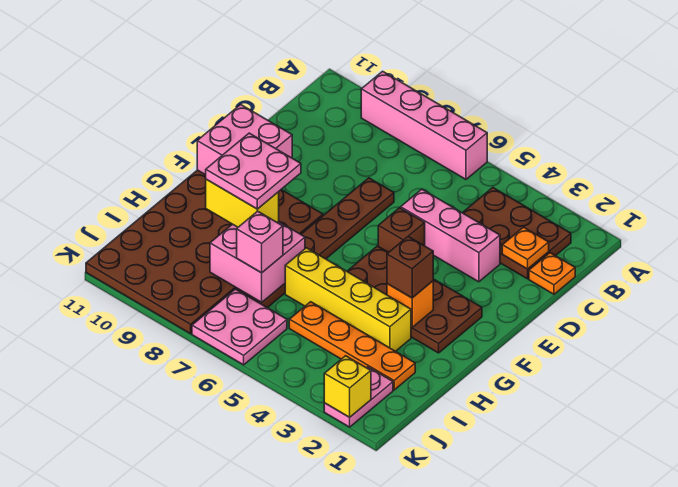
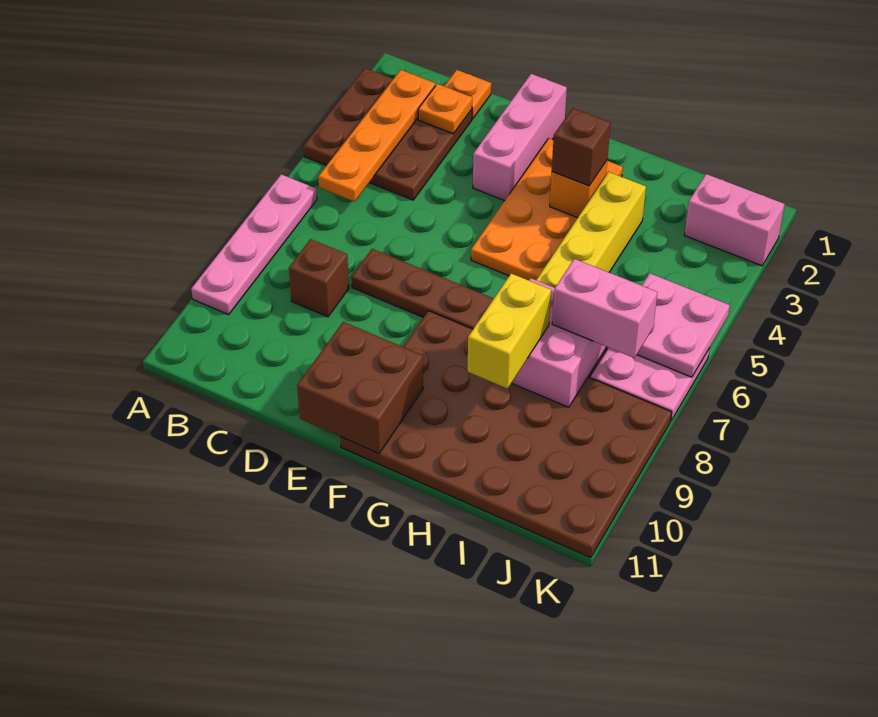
pink brick A6:A9 level 1 -> pink plate A6:A9 level 1
brown plate B2:C4 level 1 -> brown plate A2:C4 level 1
pink brick D3:D5 level 1 -> pink brick E1:E3 level 1
brown brick E5 level 1 -> brown brick C8 level 1
pink brick E10:F11 level 2 -> brown brick E10:F11 level 2
brown plate F2:G5 level 1 -> orange plate F2:G5 level 1
pink plate G8:H9 level 4 -> pink plate J5:K6 level 2
orange plate I2:I5 level 1 -> orange plate B2:B5 level 2
pink brick I7 level 3 -> pink brick I7:J7 level 3
pink plate J2:K2 level 1 -> pink brick J2:K2 level 1
yellow brick K2 level 2 -> none

